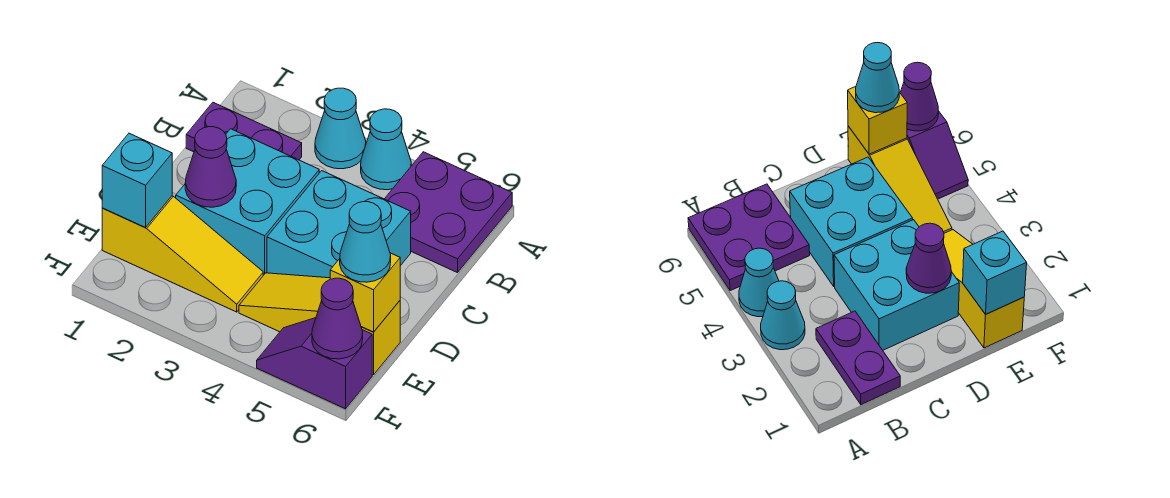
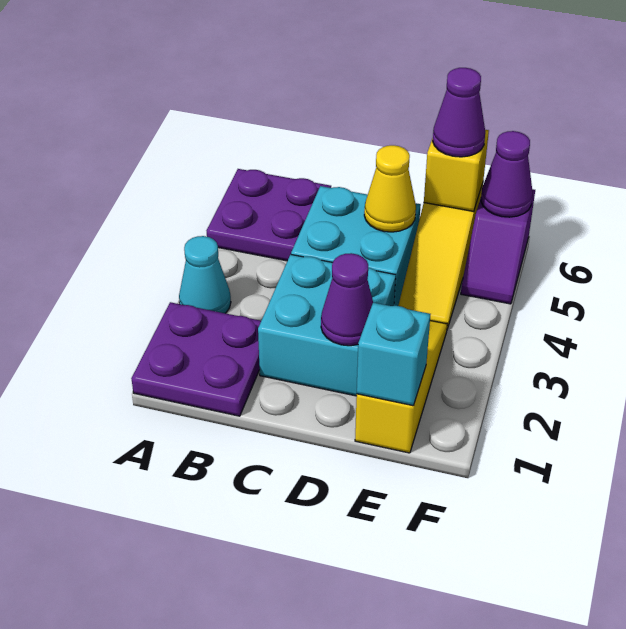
cyan cone A4 level 1 -> none
purple plate B1:B2 level 1 -> purple plate A1:B2 level 1
none -> yellow cone D5 level 2
cyan cone E6 level 3 -> purple cone E6 level 3

